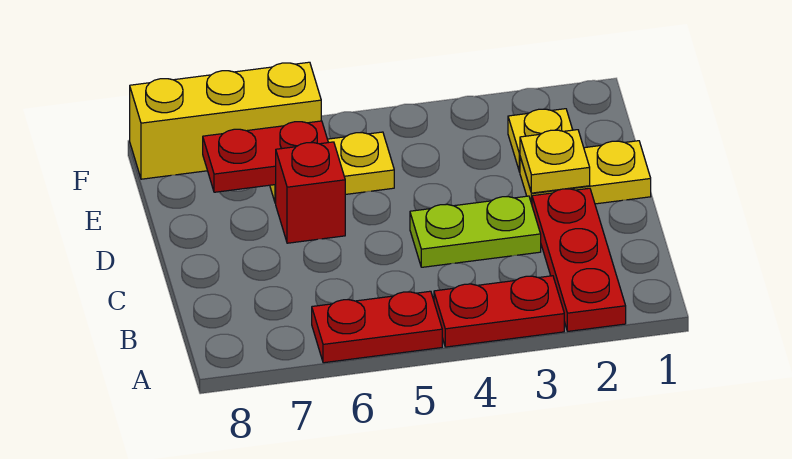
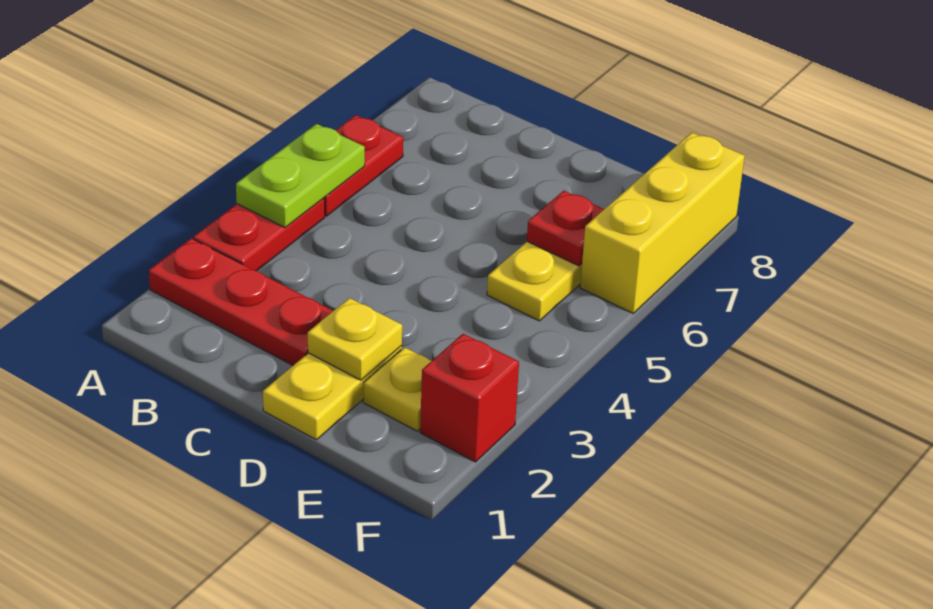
lime plate C3:C4 level 1 -> lime plate A4:A5 level 2
red brick D6 level 1 -> red brick F2 level 1
red plate E6:E7 level 2 -> red plate E6 level 2

